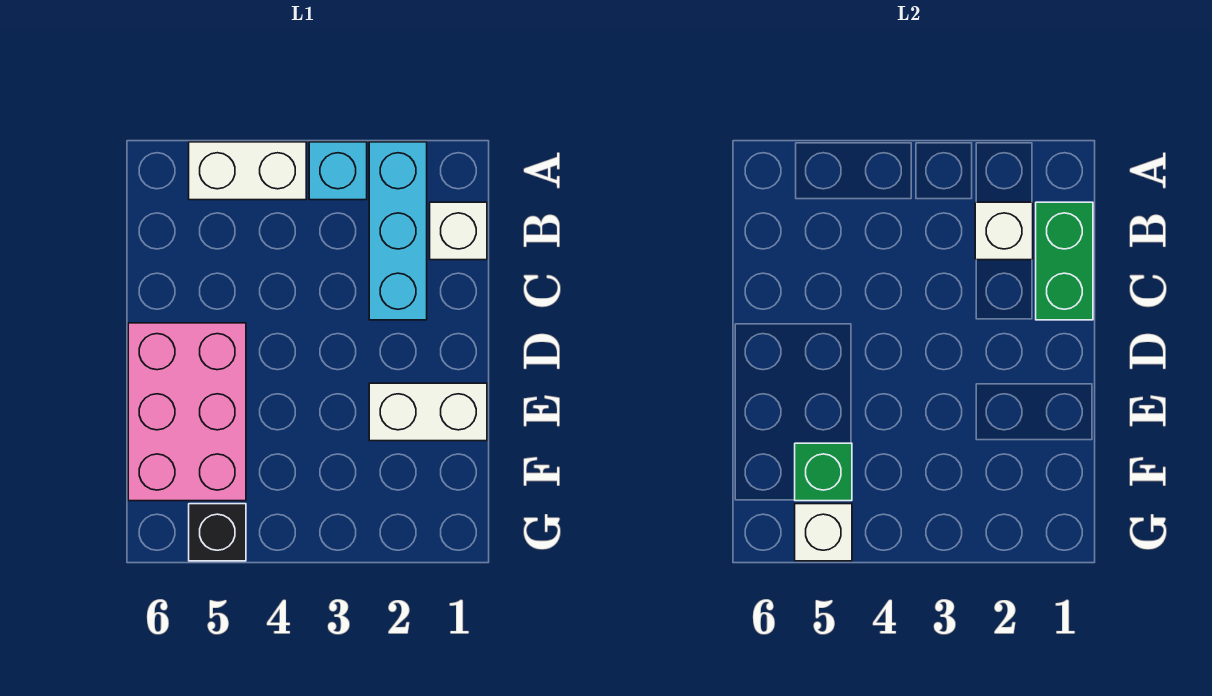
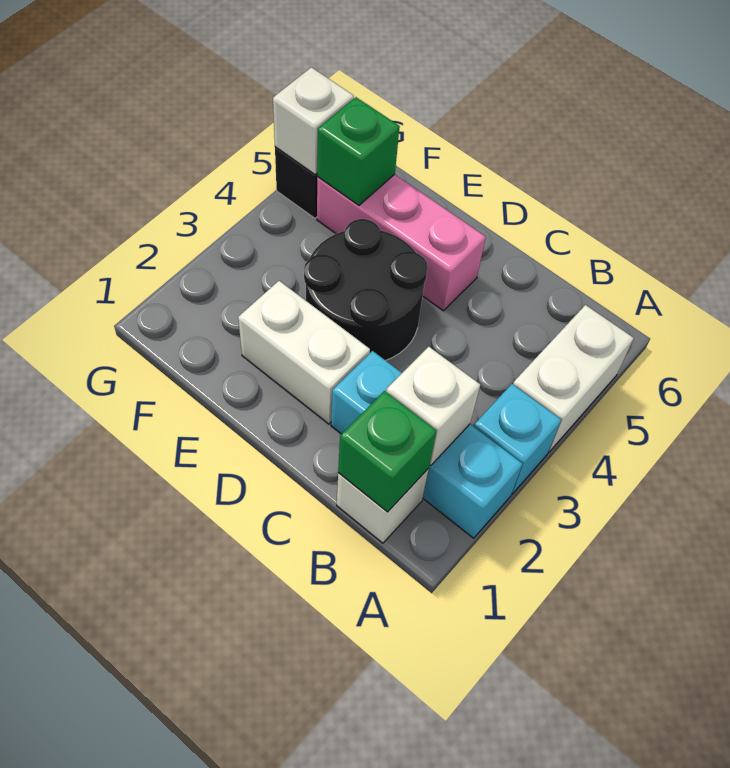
green brick B1:C1 level 2 -> green brick B1 level 2
none -> black round brick D3:E4 level 1
pink brick D5:F6 level 1 -> pink brick D5:F5 level 1
white brick E1:E2 level 1 -> white brick D2:E2 level 1

